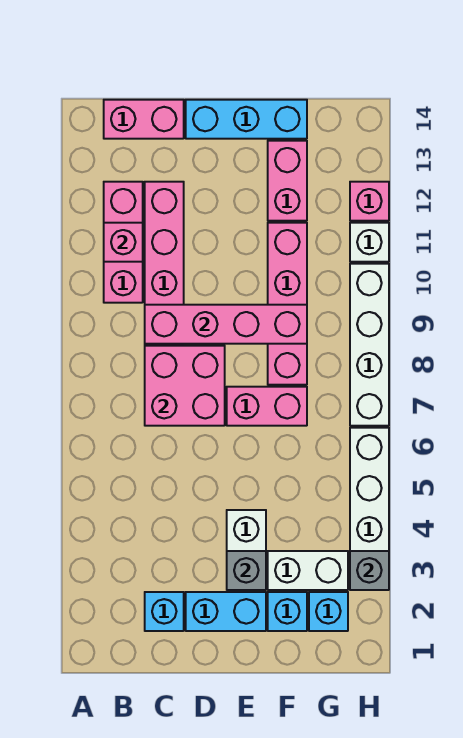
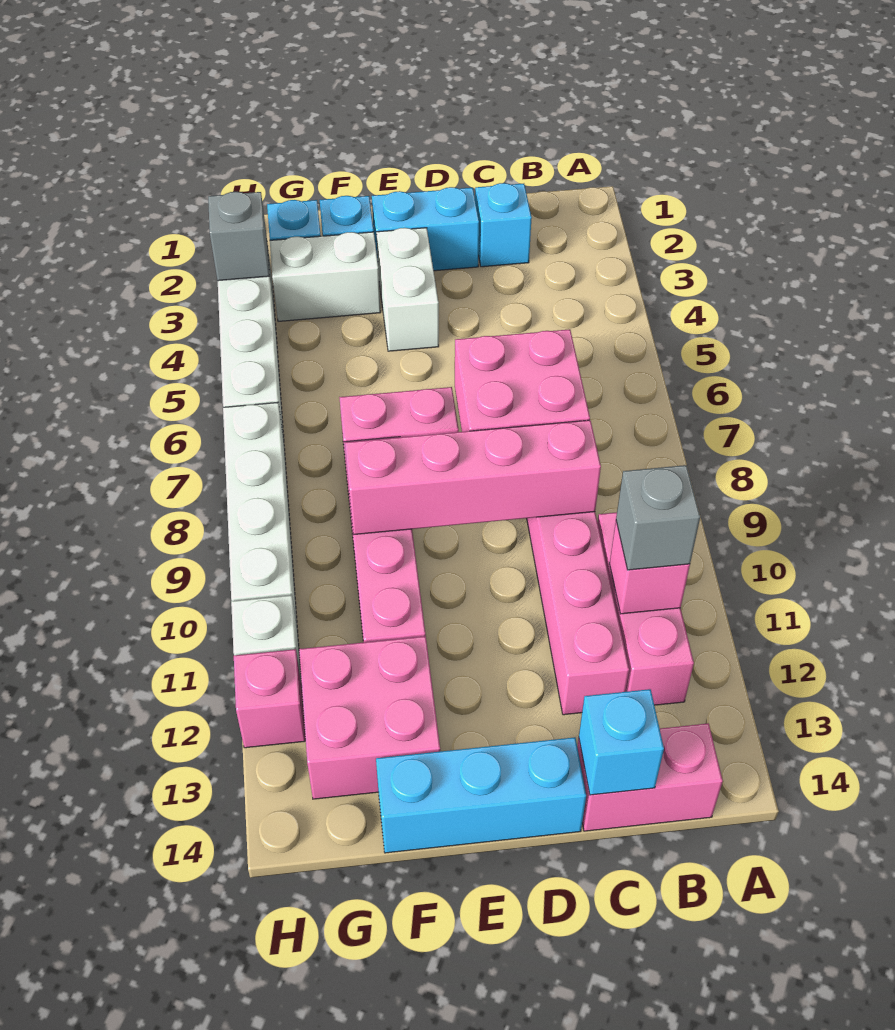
none -> cyan brick C14 level 2
grey brick E3 level 2 -> grey brick B11 level 3
pink brick F12:F13 level 1 -> pink brick F12:G13 level 1

